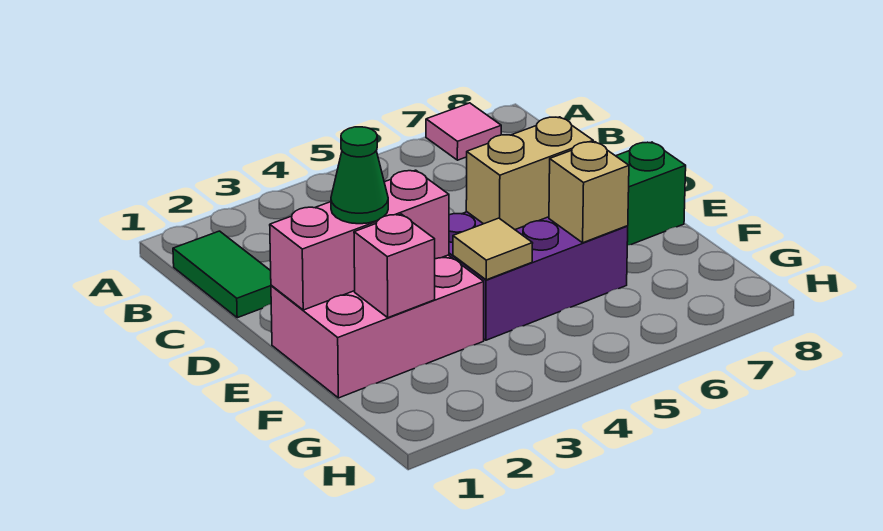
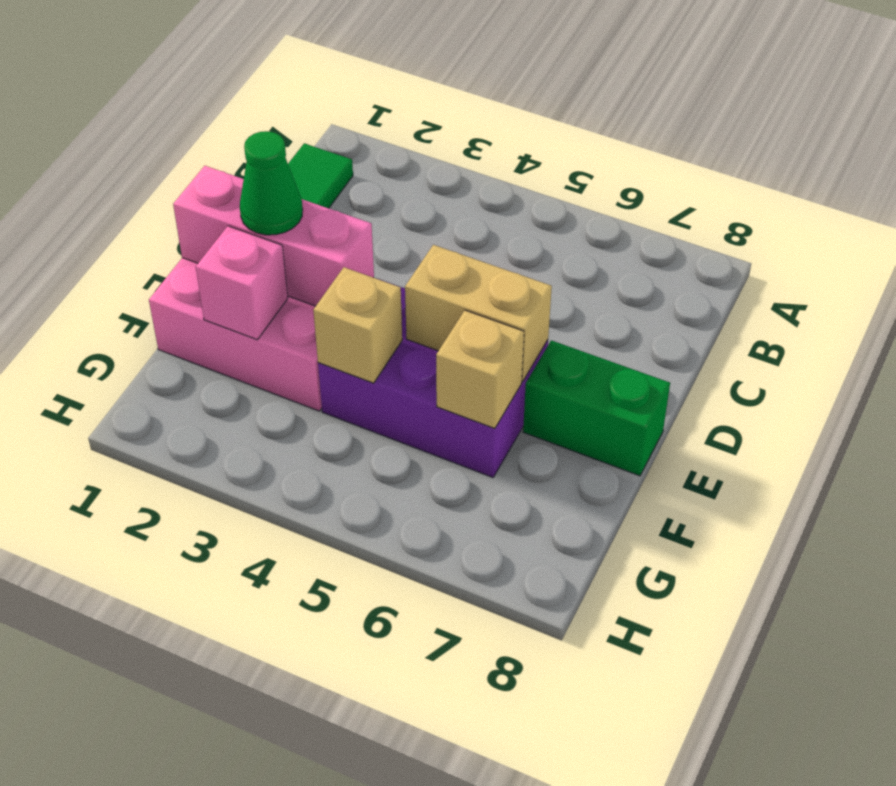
pink tile A7 level 1 -> none
tan tile F4 level 2 -> tan brick F4 level 2

